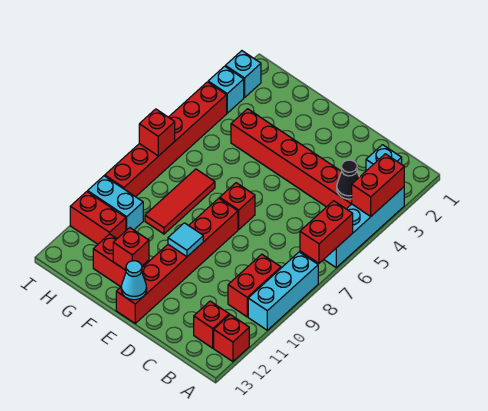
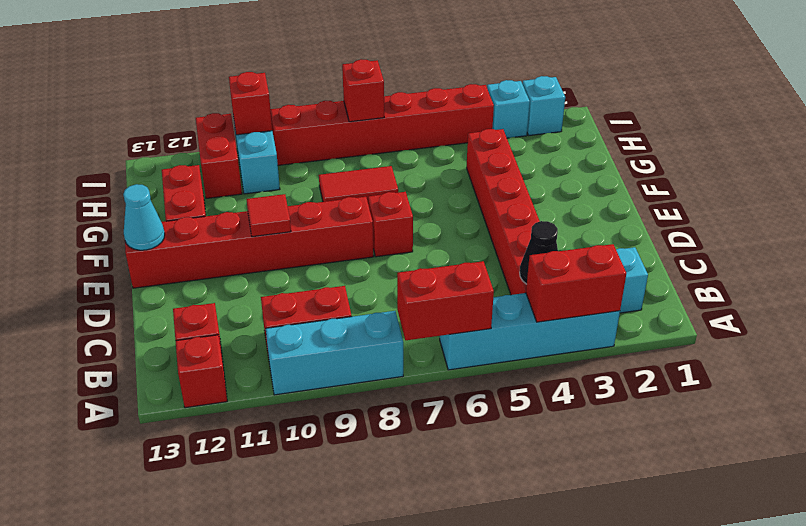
cyan tile E10 level 2 -> red tile E10 level 2
red brick F12 level 2 -> red brick I10 level 2
red tile G7:G9 level 1 -> red tile G7:G8 level 1

